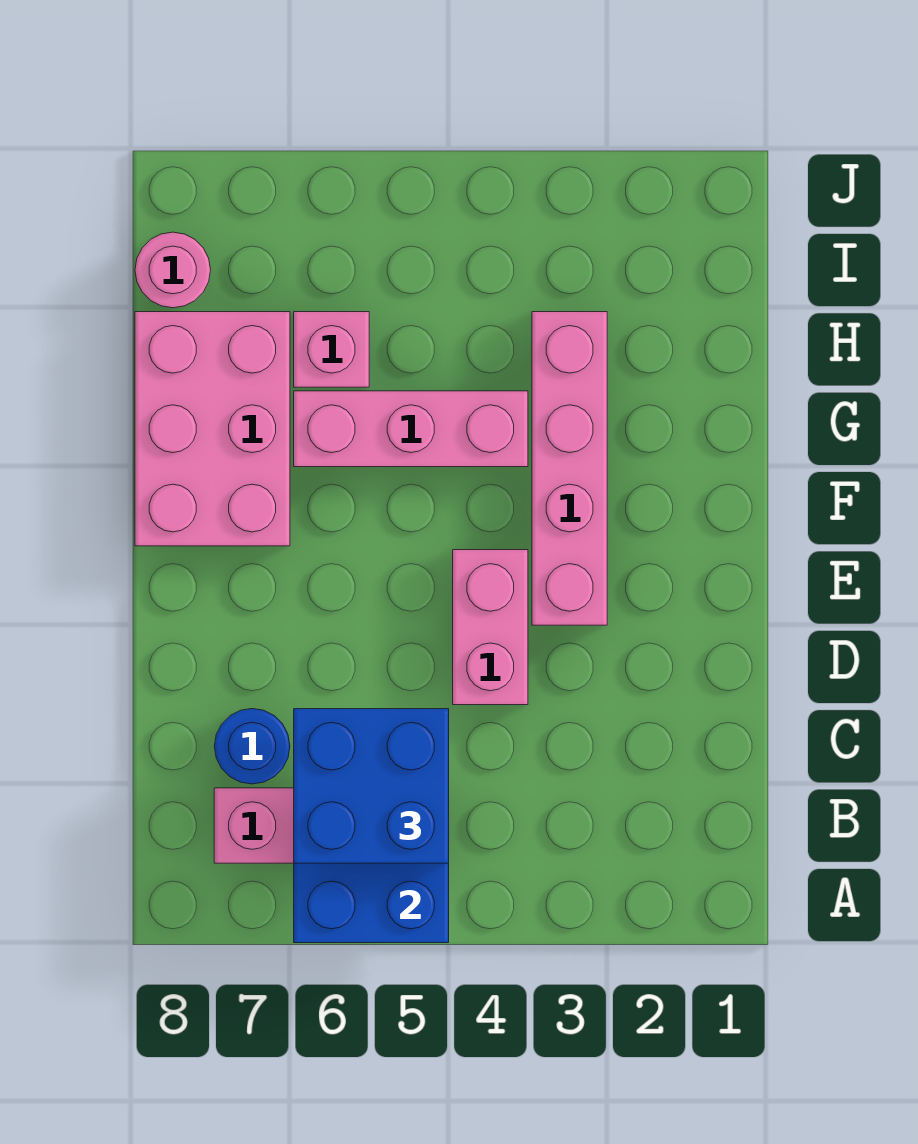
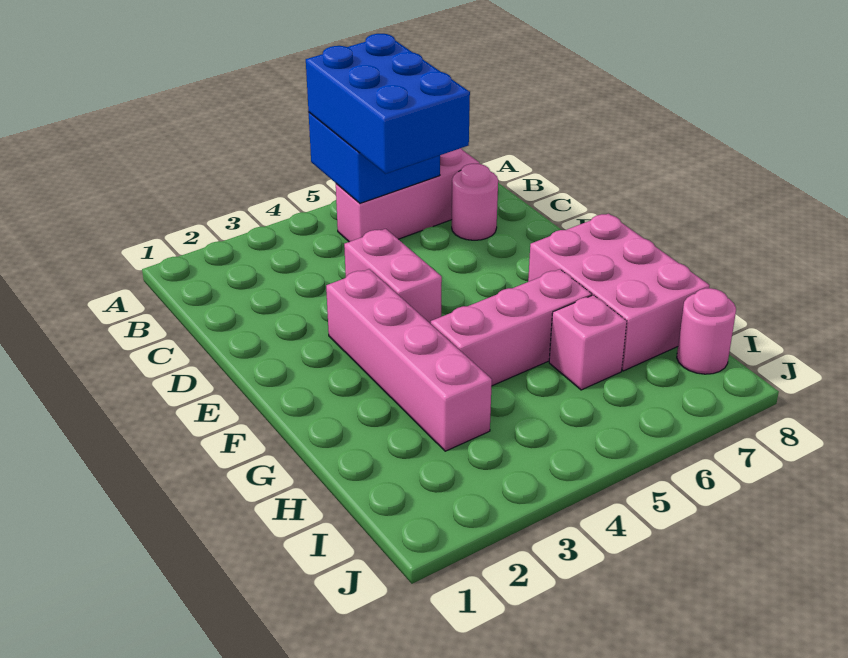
blue brick B5:C6 level 3 -> blue brick A5:C6 level 3
blue round brick C7 level 1 -> pink round brick C7 level 1

